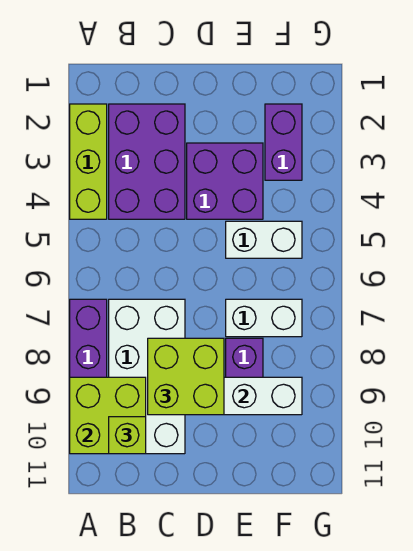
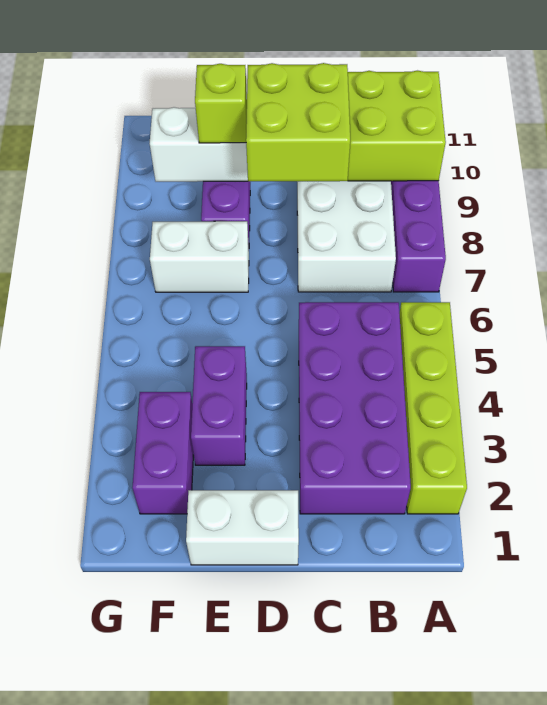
lime brick A2:A4 level 1 -> lime brick A2:A5 level 1
purple brick B2:C4 level 1 -> purple brick B2:C5 level 1
lime brick B10 level 3 -> lime brick E9 level 3
purple brick D3:E4 level 1 -> purple brick E3:E4 level 1
white brick E5:F5 level 1 -> white brick D1:E1 level 1

